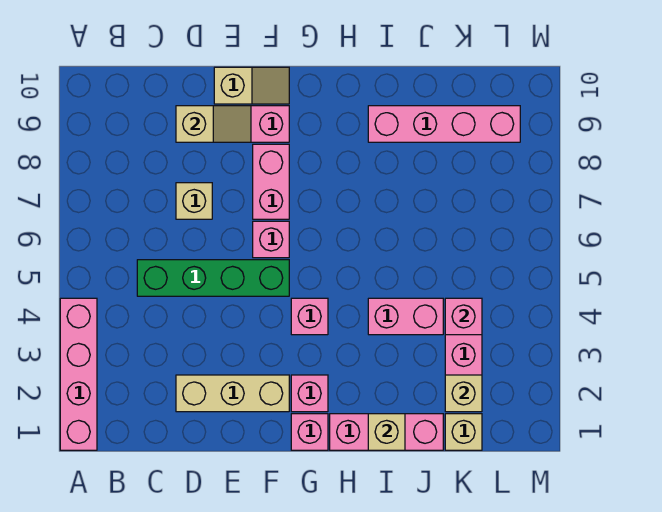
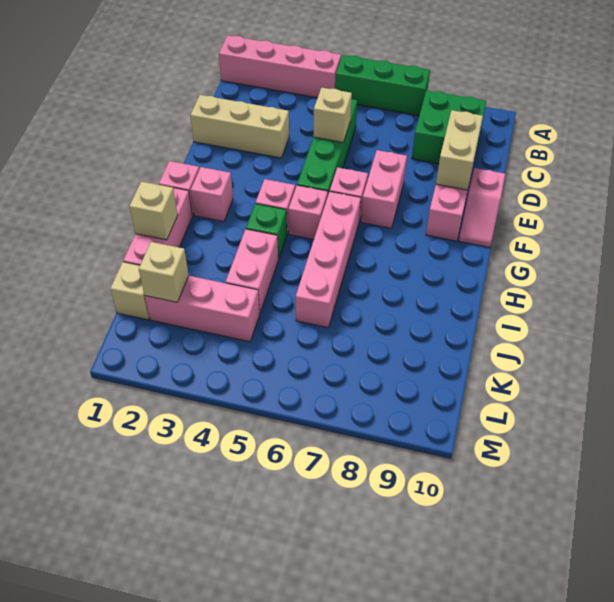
none -> green brick A5:A7 level 1
none -> green brick B8:C9 level 1
tan brick D2:F2 level 1 -> tan brick D1:D3 level 1
tan brick D7 level 1 -> tan brick D5 level 2
tan slope D9:E9 level 2 top D -> tan brick D9:E9 level 2
tan slope E10:F10 level 1 top E -> pink slope E10:F10 level 1 top E
pink brick F7:F8 level 1 -> pink brick E7:F7 level 1
none -> green brick H4 level 1
pink brick I9:L9 level 1 -> pink brick G6:J6 level 1
pink brick K4 level 2 -> pink brick G5 level 1

